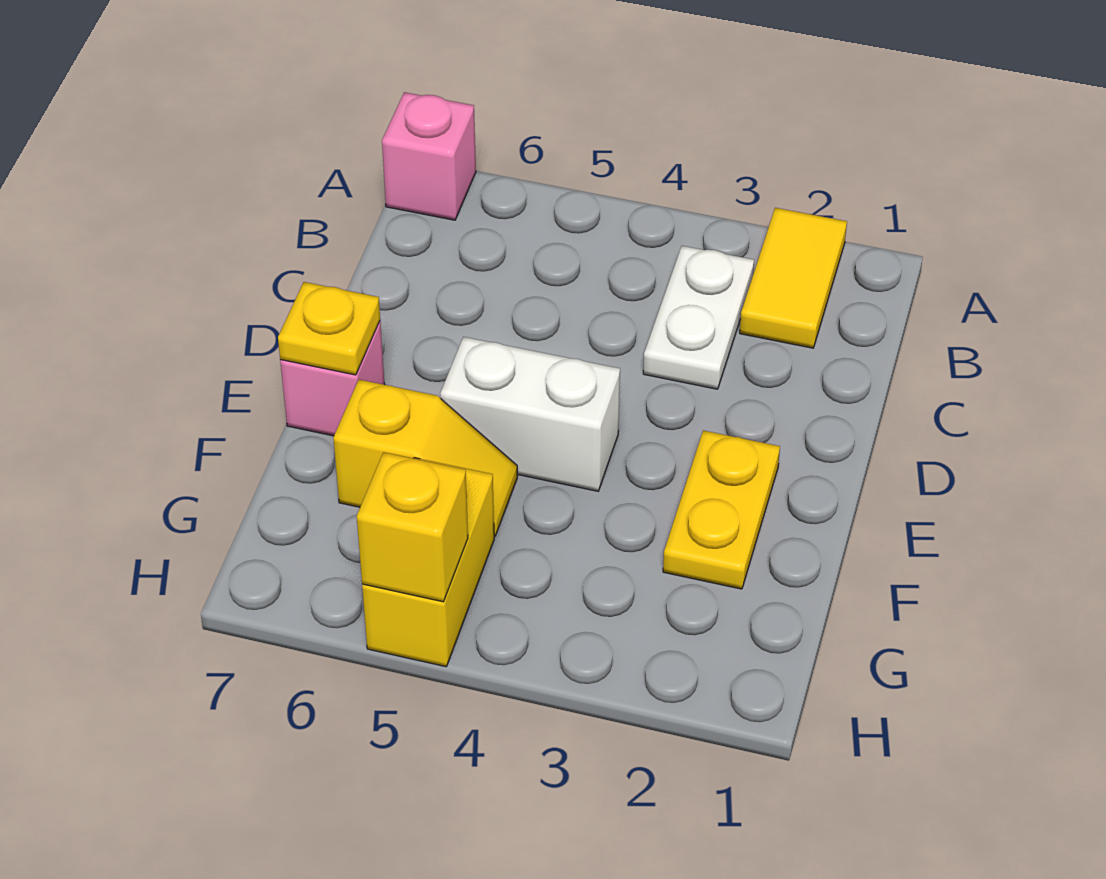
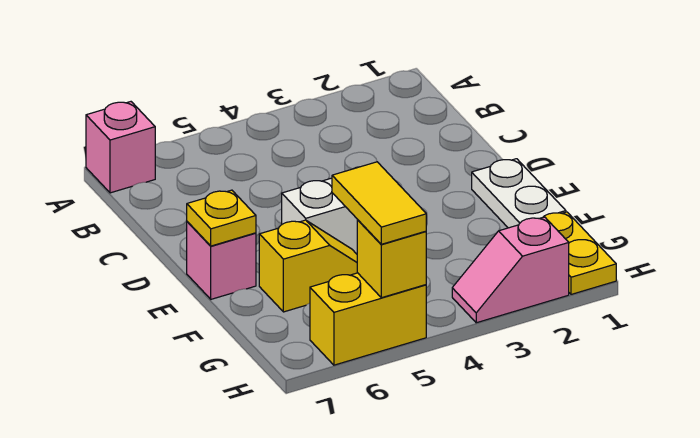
yellow tile A2:B2 level 1 -> yellow tile G5:H5 level 3
white plate B3:C3 level 1 -> white plate E1:F1 level 1
yellow plate E2:F2 level 1 -> yellow plate G1:H1 level 1
yellow brick G5:H5 level 1 -> yellow brick H5:H6 level 1
none -> pink slope H2:H3 level 1 top 2

